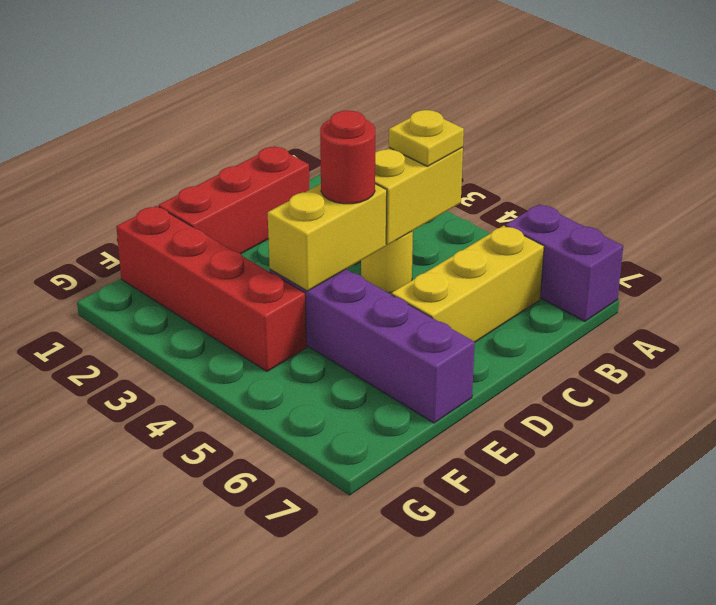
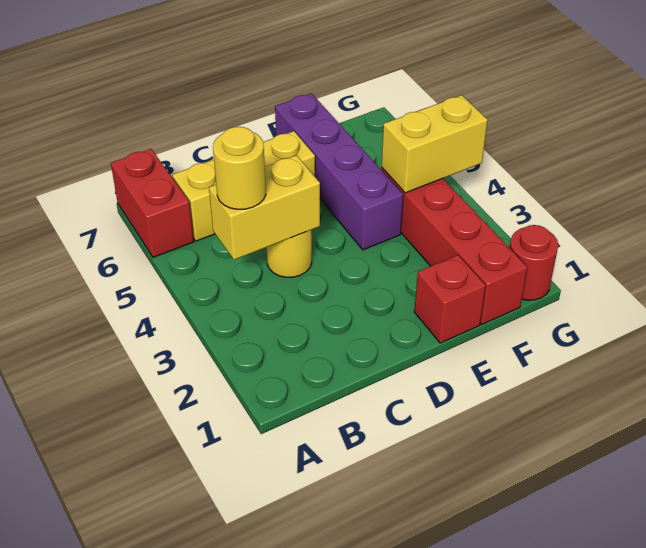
purple brick A6:A7 level 1 -> red brick A6:A7 level 1
yellow plate B4 level 3 -> yellow round brick B4 level 3
red brick C1:E1 level 1 -> red brick E1 level 1
yellow brick D4:E4 level 2 -> yellow brick F4:G4 level 2
red round brick D4 level 3 -> red round brick G1 level 1

